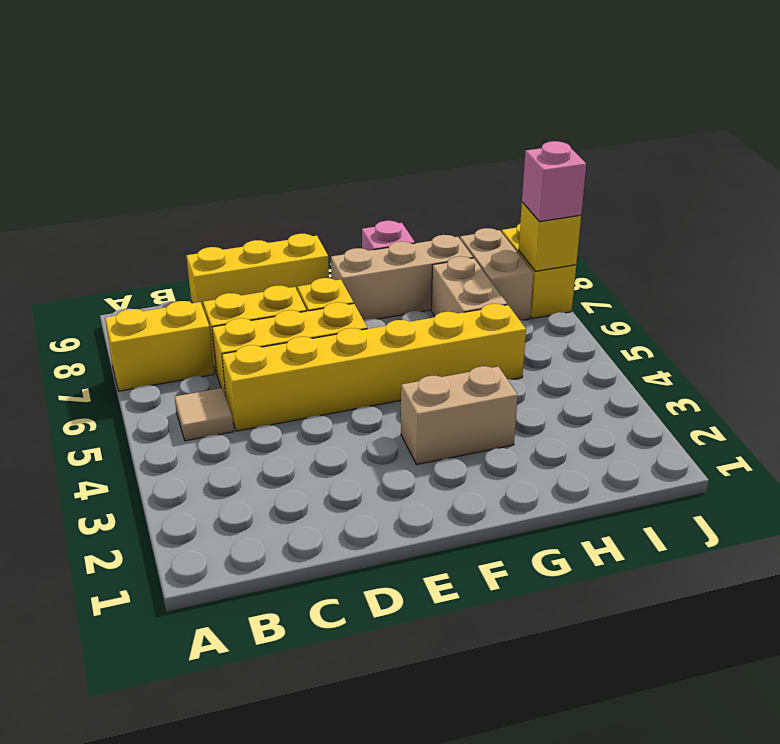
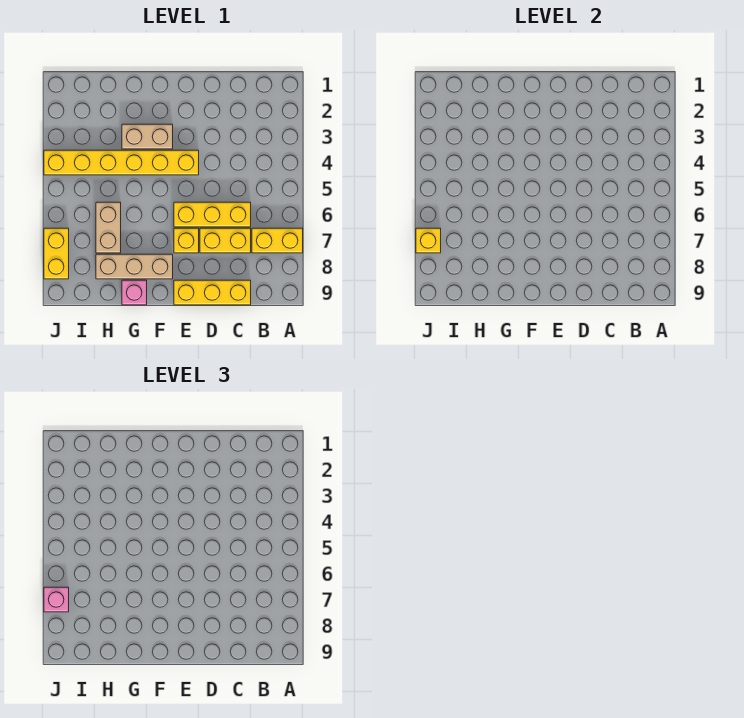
tan tile B5 level 1 -> none
yellow brick C5:H5 level 1 -> yellow brick E4:J4 level 1
tan brick I7:I8 level 1 -> none

